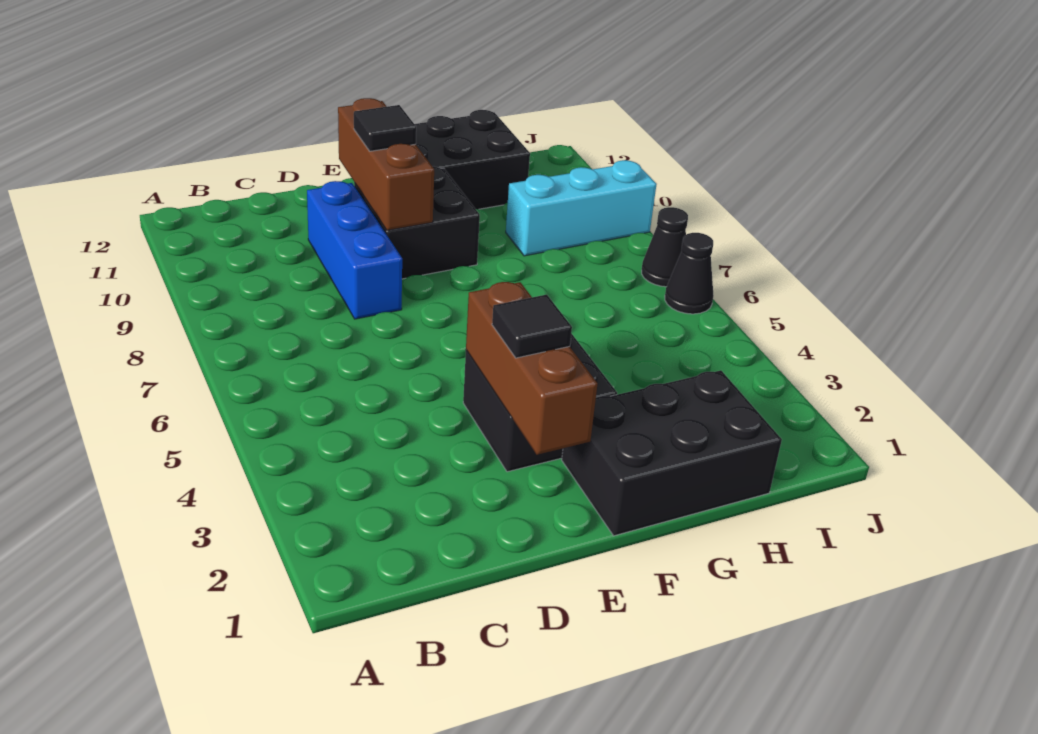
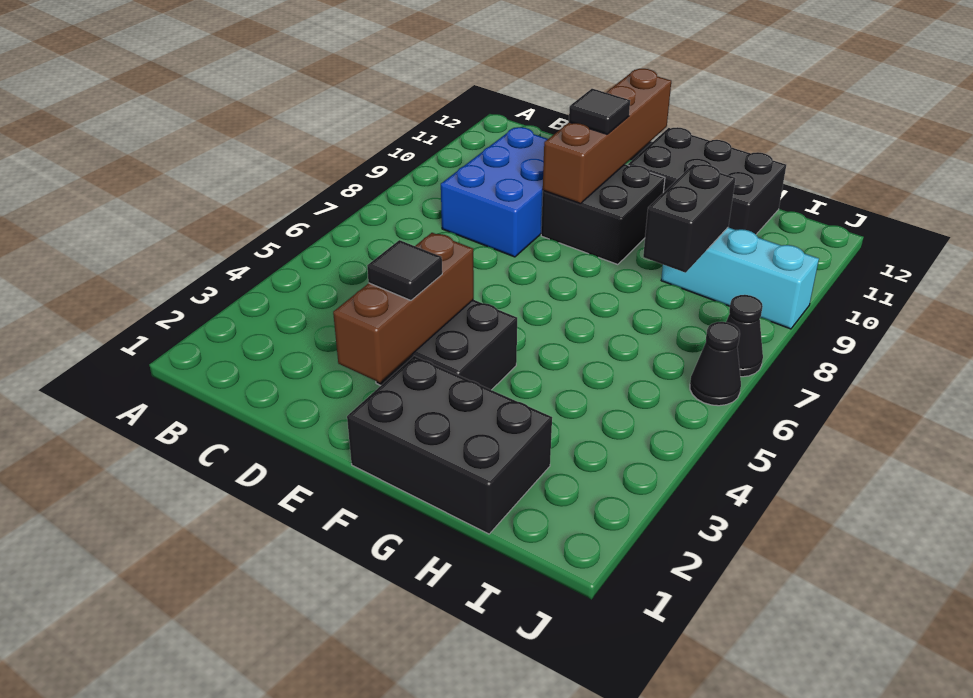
blue brick D8:D10 level 1 -> blue brick C8:D10 level 1
brown brick E9:E11 level 2 -> brown brick E9:E12 level 2
none -> black brick H8:H9 level 2

